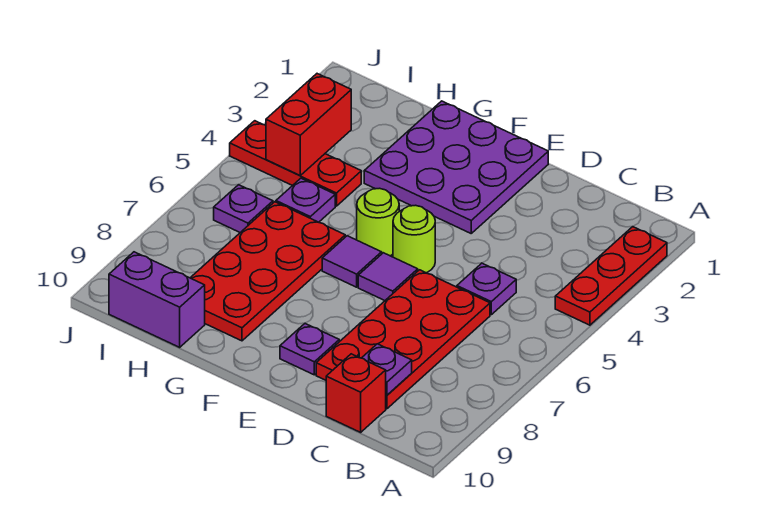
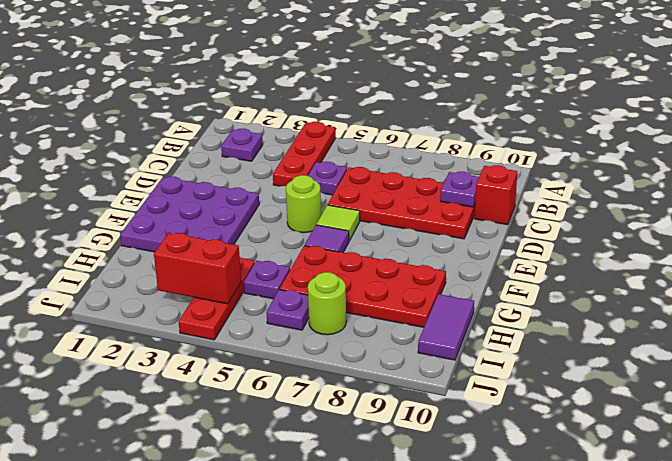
red plate A2:A4 level 1 -> red plate A4:C4 level 1
purple tile E6 level 1 -> lime tile E6 level 1
purple plate E9 level 1 -> purple plate B2 level 1
lime round brick F5 level 1 -> lime round brick I7 level 1
purple brick H10:I10 level 1 -> purple tile H10:I10 level 1

